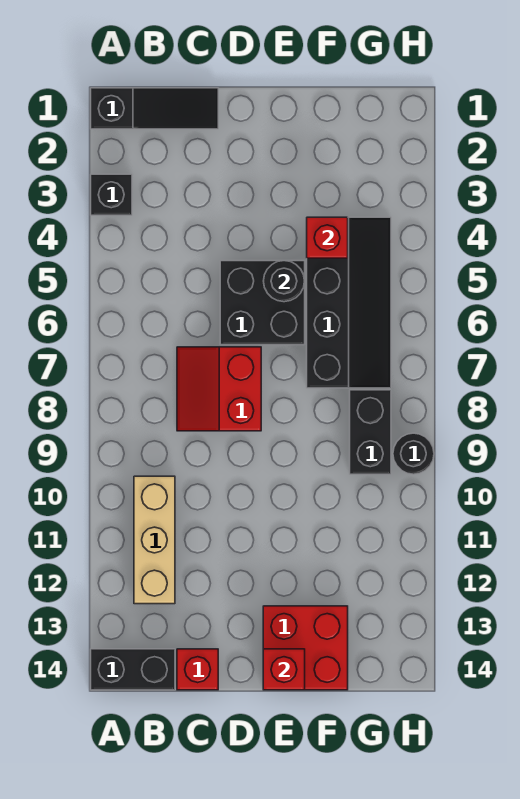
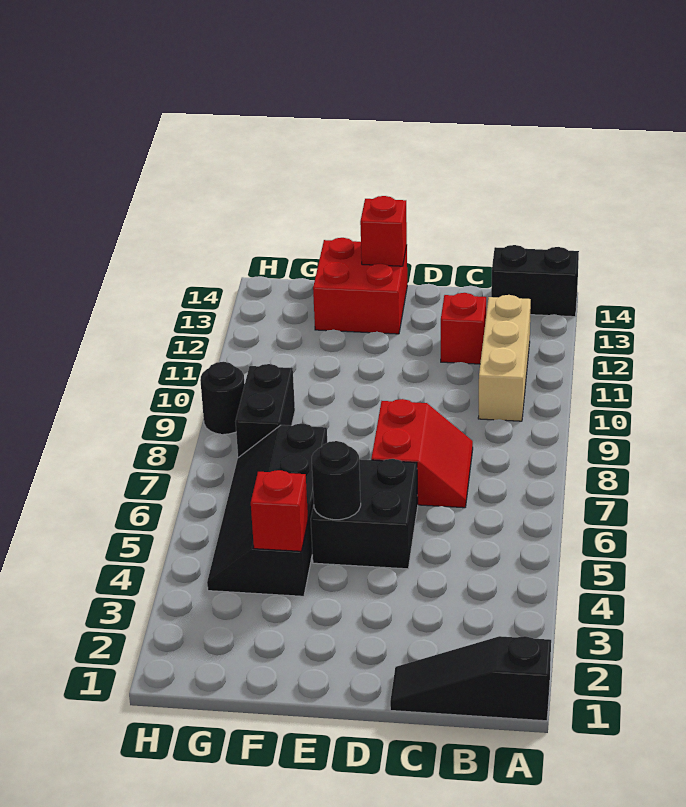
black brick A3 level 1 -> none
red brick C14 level 1 -> red brick C12 level 1

